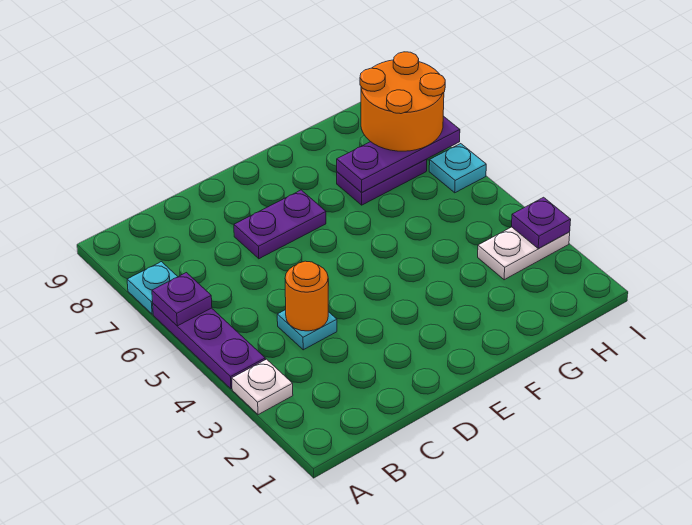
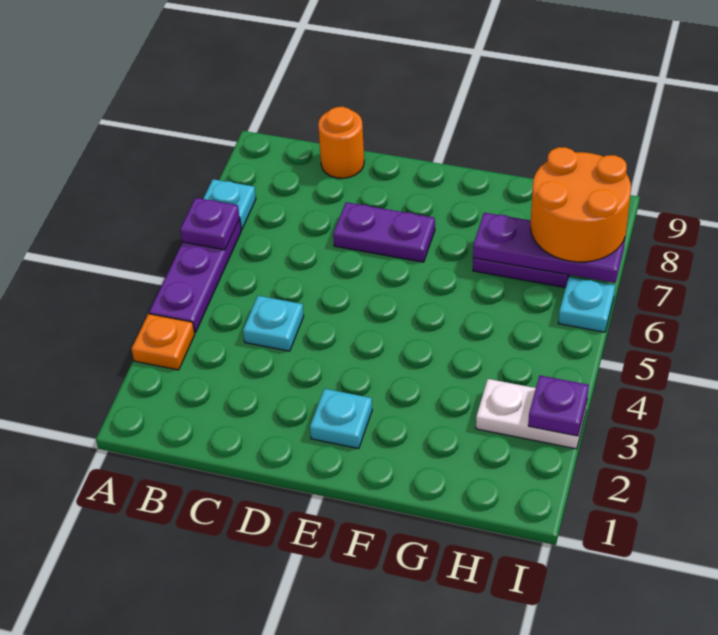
white plate A3 level 1 -> orange plate A3 level 1
orange round brick C4 level 2 -> orange round brick C9 level 1
none -> cyan plate E2 level 1

